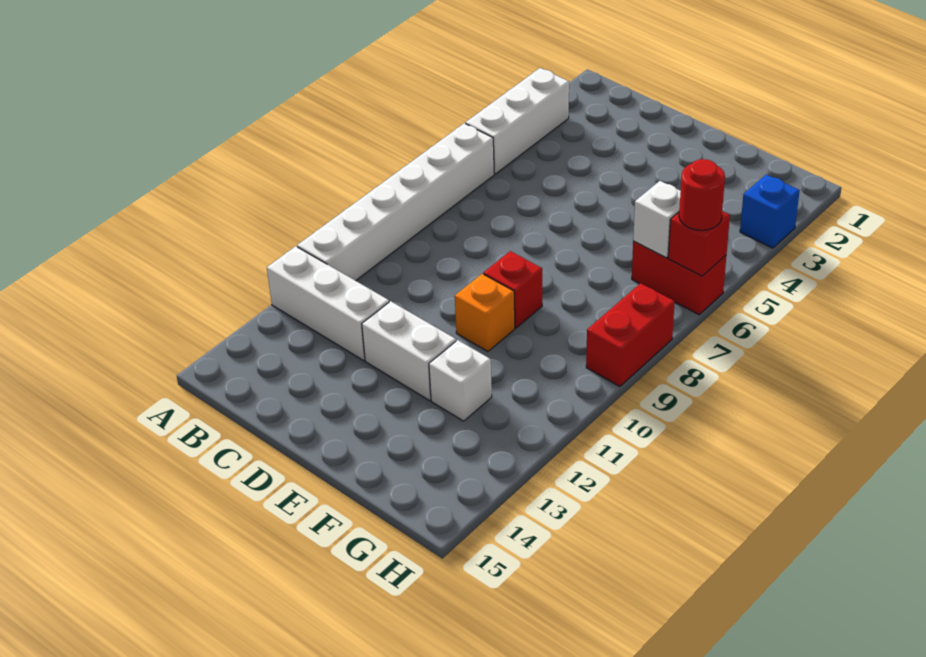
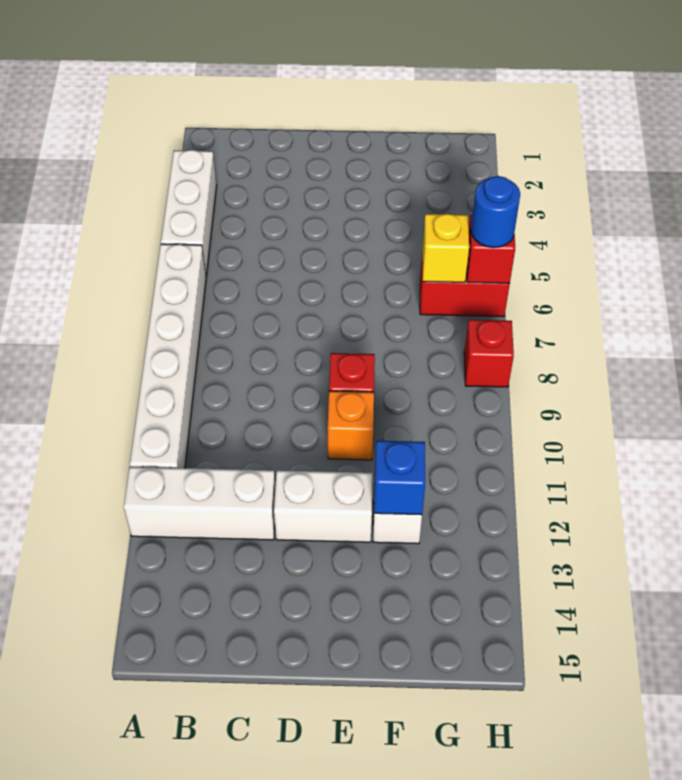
white brick G6 level 2 -> yellow brick G6 level 2
blue brick H3 level 1 -> blue brick F12 level 2
red round brick H6 level 3 -> blue round brick H6 level 3
red brick H8:H9 level 1 -> red brick H8 level 1

